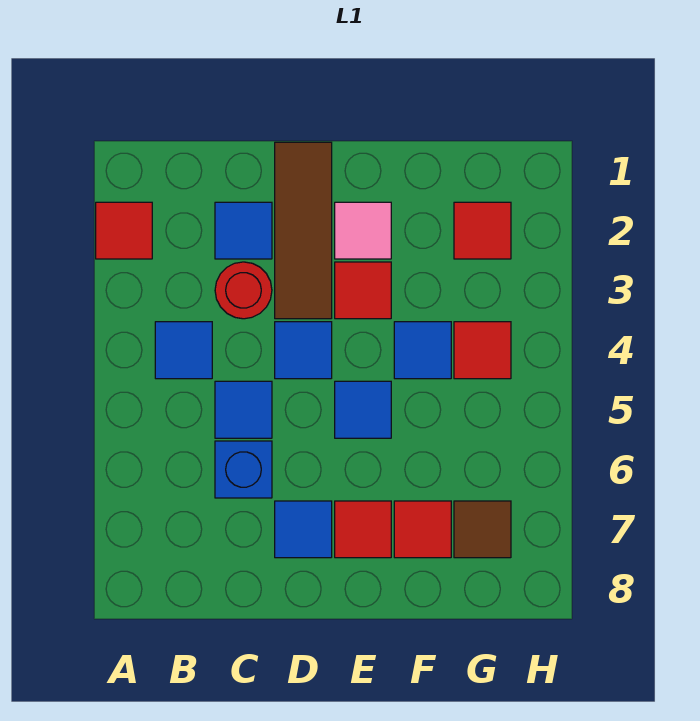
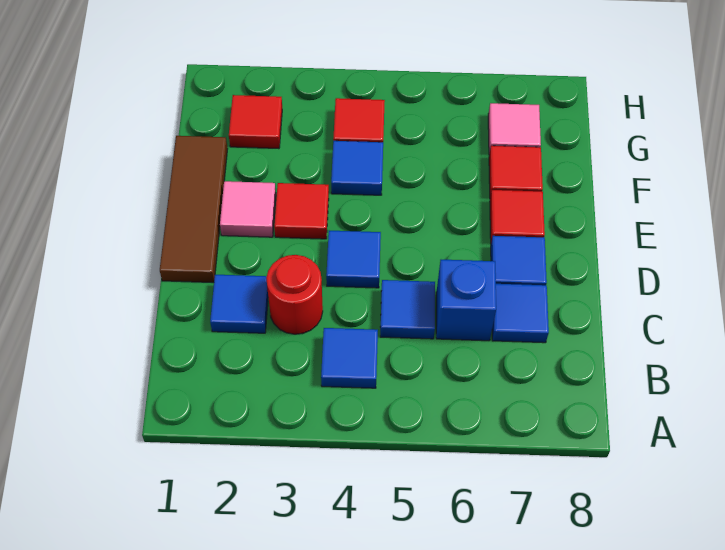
red tile A2 level 1 -> none
brown tile D1:D3 level 1 -> brown tile D1:F1 level 1
blue tile E5 level 1 -> blue tile C7 level 1
brown tile G7 level 1 -> pink tile G7 level 1

